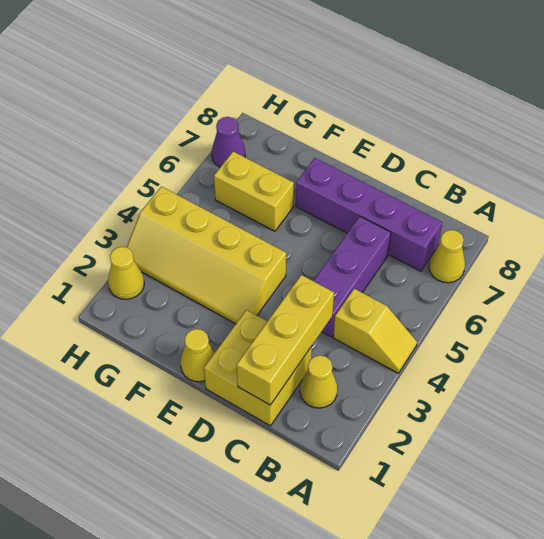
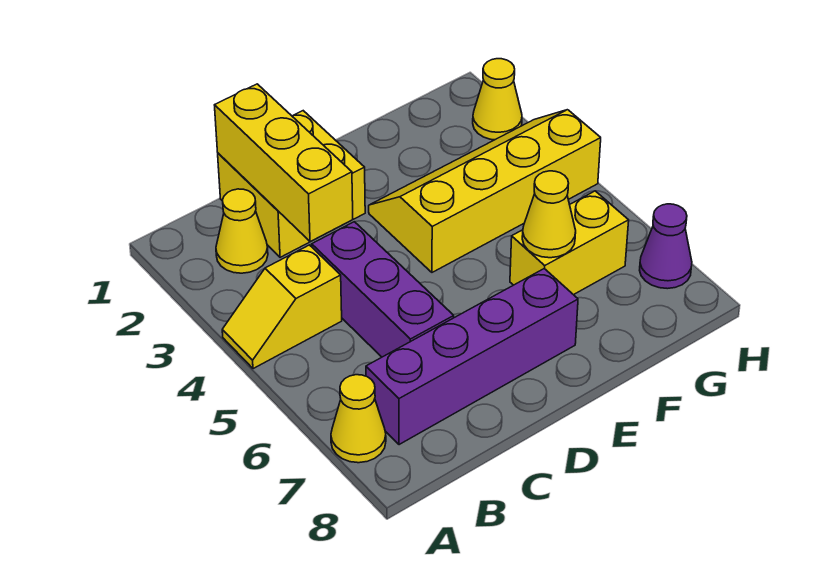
yellow cone E1 level 1 -> yellow cone F6 level 2

